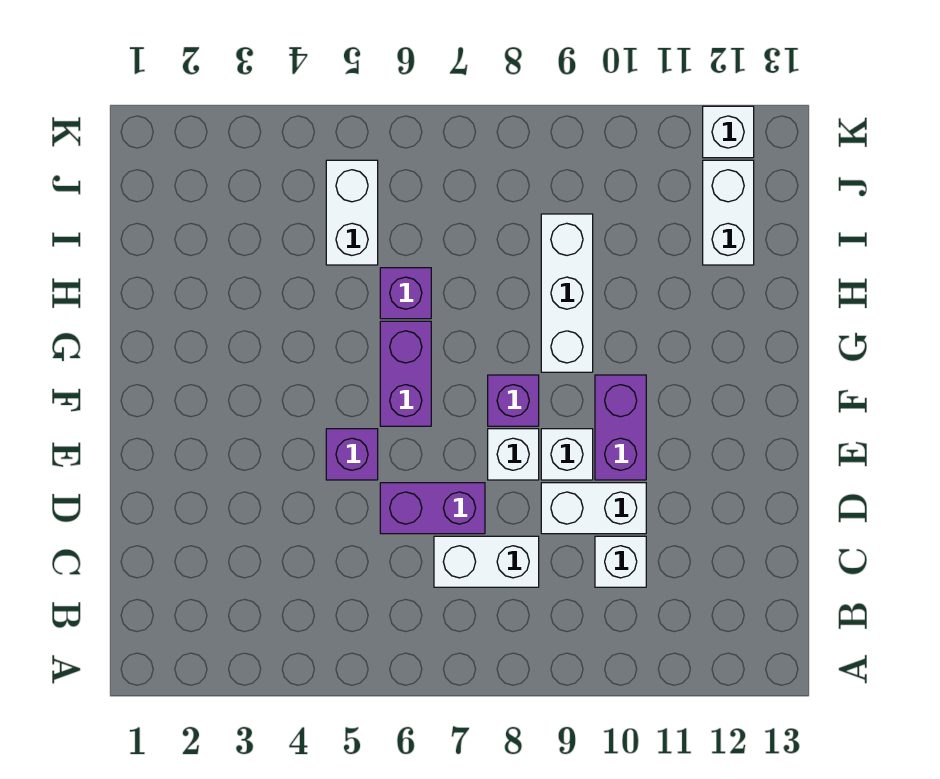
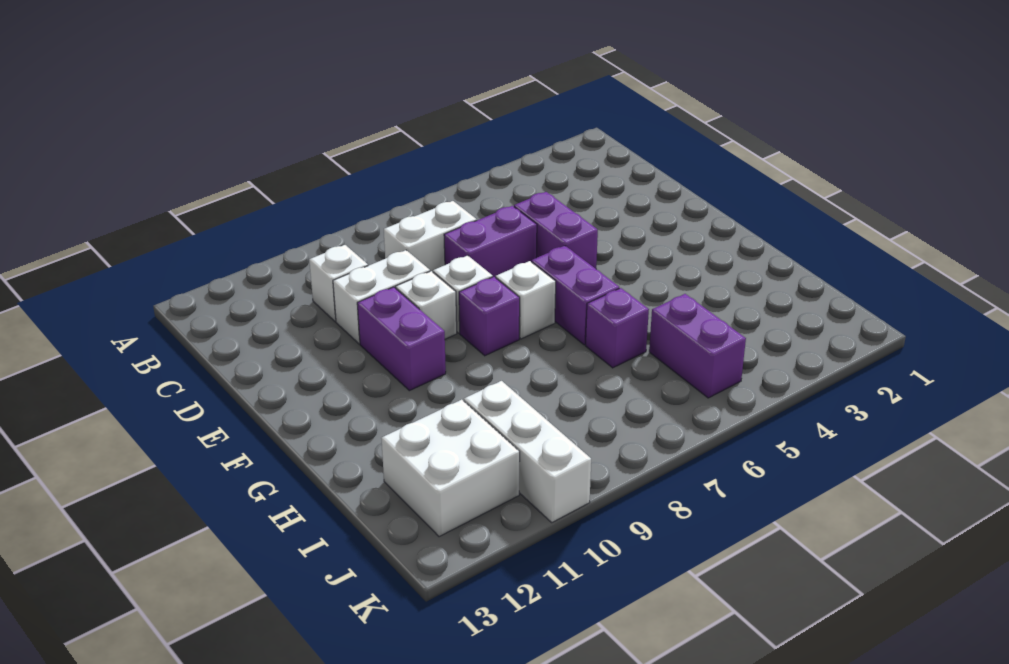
purple brick E5 level 1 -> purple brick D5:E5 level 1
white brick G9:I9 level 1 -> white brick I10:K10 level 1
white brick I5:J5 level 1 -> purple brick I5:J5 level 1
white brick I12:J12 level 1 -> white brick I11:J12 level 1
white brick K12 level 1 -> white brick F7 level 1

